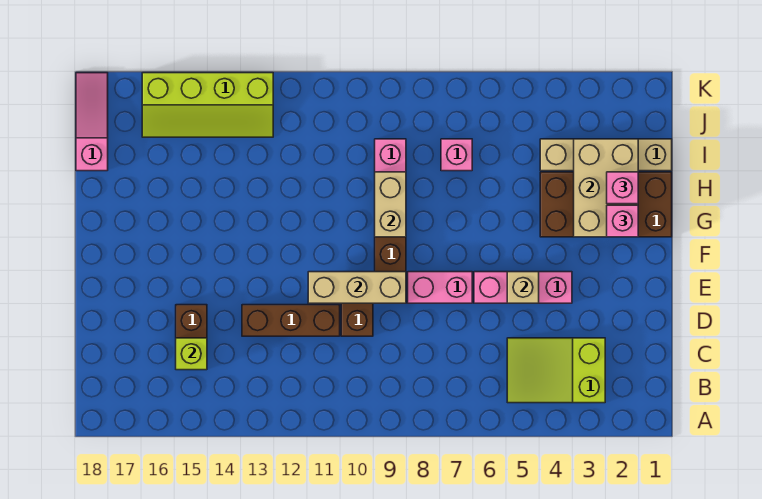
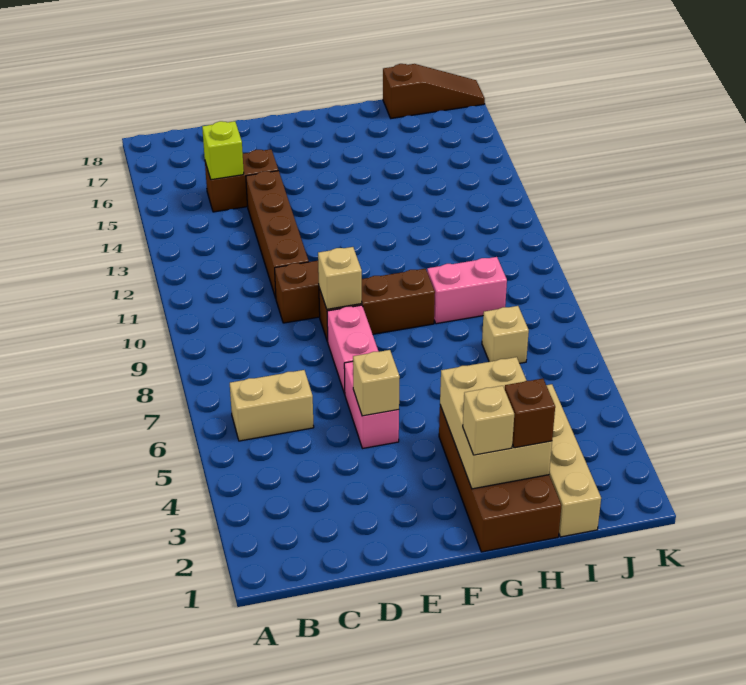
lime slope B3:C5 level 1 top 3 -> none
brown brick D11:D13 level 1 -> brown brick D11:D14 level 1
pink brick E4:E6 level 1 -> pink brick E5:E6 level 1
tan brick E9:E11 level 2 -> tan brick E9 level 2
tan brick G2:I3 level 2 -> tan brick G2:H4 level 2
pink brick G2 level 3 -> tan brick G2 level 3
tan brick G9:H9 level 2 -> tan brick B6:C6 level 1
pink brick H2 level 3 -> brown brick H2 level 3
pink brick I7 level 1 -> tan brick I7 level 1
pink slope I18:K18 level 1 top I -> brown slope I18:K18 level 1 top I
lime slope J13:K16 level 1 top K -> none

